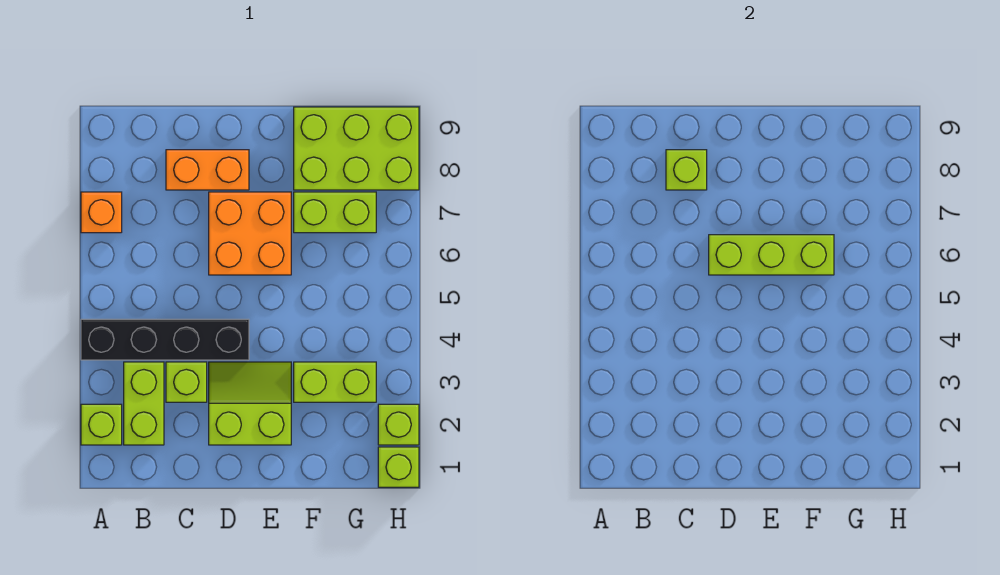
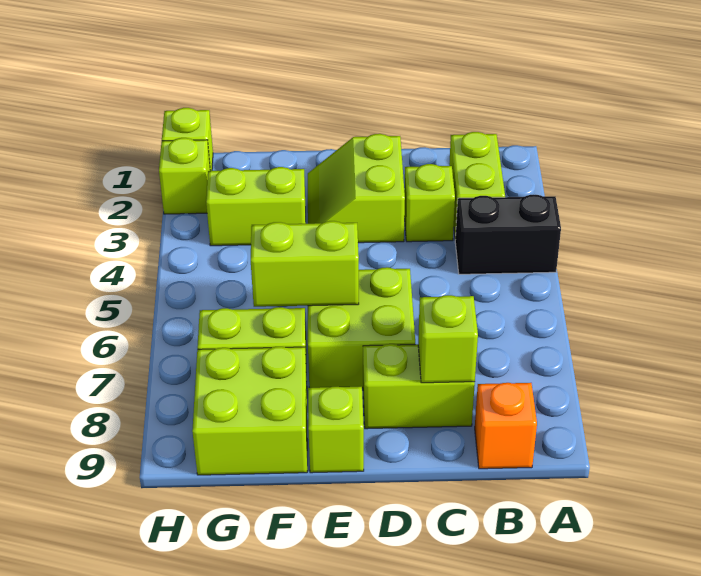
lime brick A2 level 1 -> lime brick E9 level 1
black brick A4:D4 level 1 -> black brick A4:B4 level 1
orange brick A7 level 1 -> orange brick B9 level 1
orange brick C8:D8 level 1 -> lime brick C8:D8 level 1
lime slope D2:E3 level 1 top 2 -> lime slope D2:E3 level 1 top D
orange brick D6:E7 level 1 -> lime brick D6:E7 level 1
lime brick D6:F6 level 2 -> lime brick E6:F6 level 2
lime brick F8:H9 level 1 -> lime brick F8:G9 level 1

